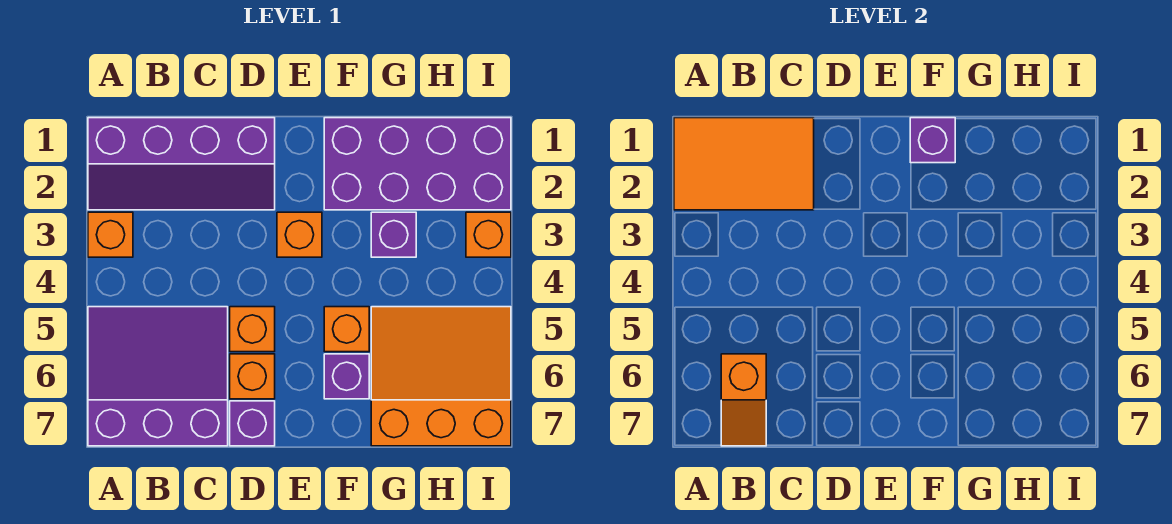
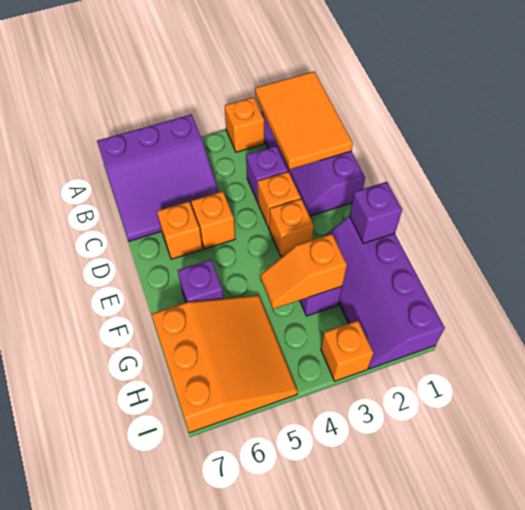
purple slope A5:C7 level 1 top 7 -> purple slope A5:C7 level 1 top A
orange slope B6:B7 level 2 top 6 -> orange slope G3:G4 level 2 top 3
purple brick D7 level 1 -> purple brick C3 level 1
purple brick F1:I2 level 1 -> purple slope F1:I2 level 1 top 1
orange brick F5 level 1 -> orange brick D3 level 1

